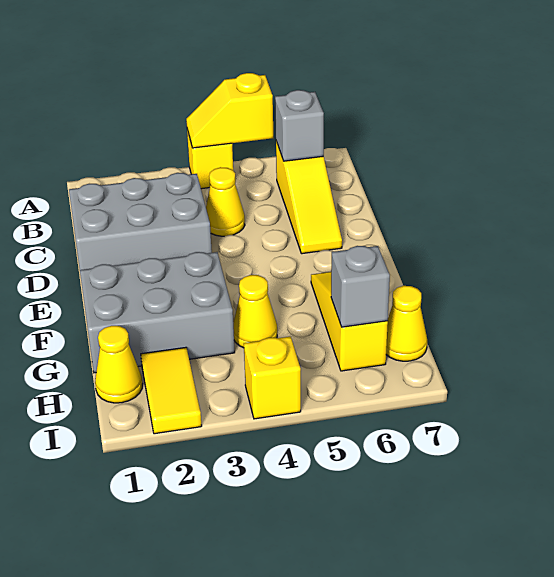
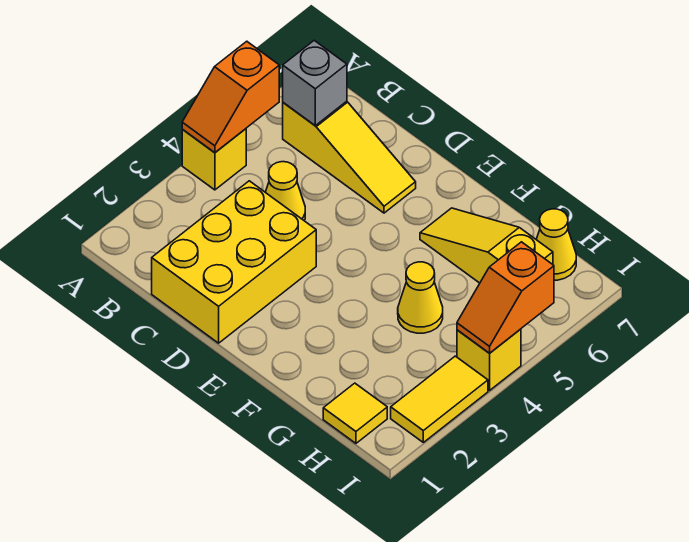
yellow slope A4:A5 level 2 top 5 -> orange slope A4:A5 level 2 top 5
grey brick C1:D3 level 1 -> yellow brick C1:D3 level 1
grey brick F1:G3 level 1 -> none
yellow cone H1 level 1 -> yellow tile H1 level 1
yellow tile H2:I2 level 1 -> yellow tile I2:I3 level 1
grey brick H6 level 2 -> none
none -> orange slope I4:I5 level 2 top 5

